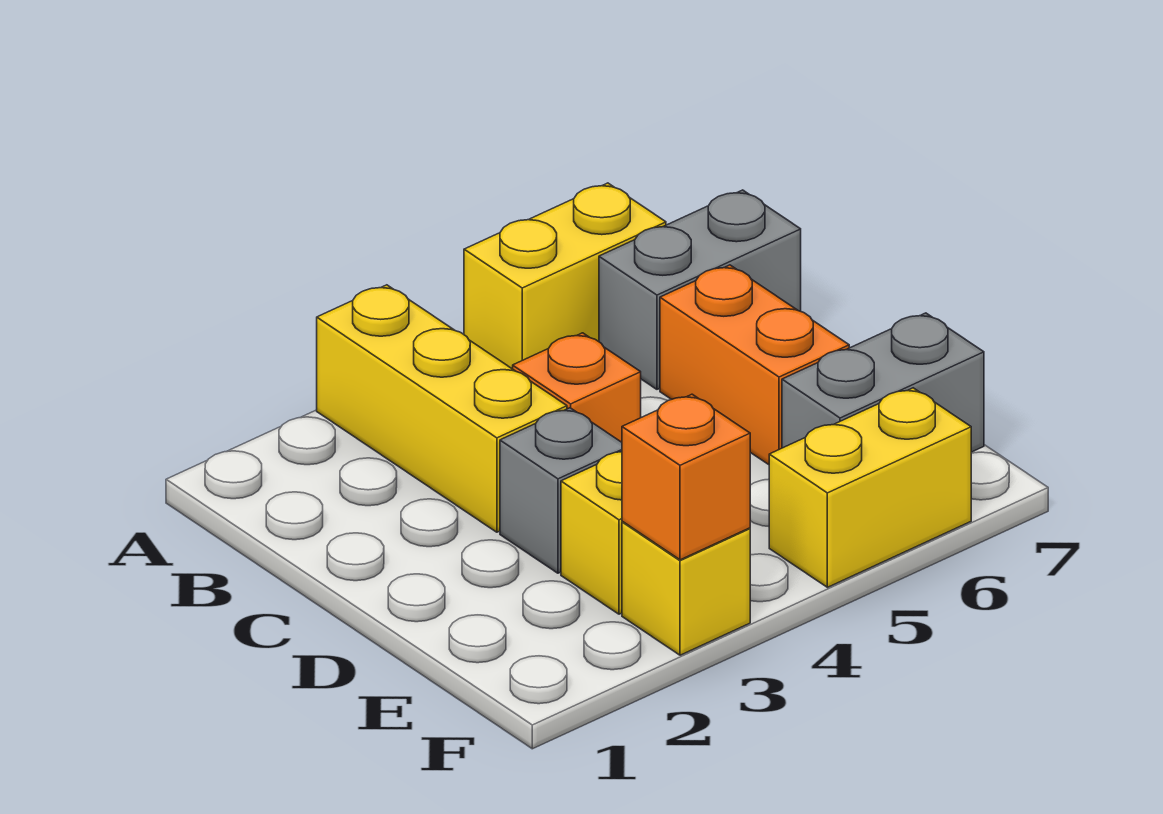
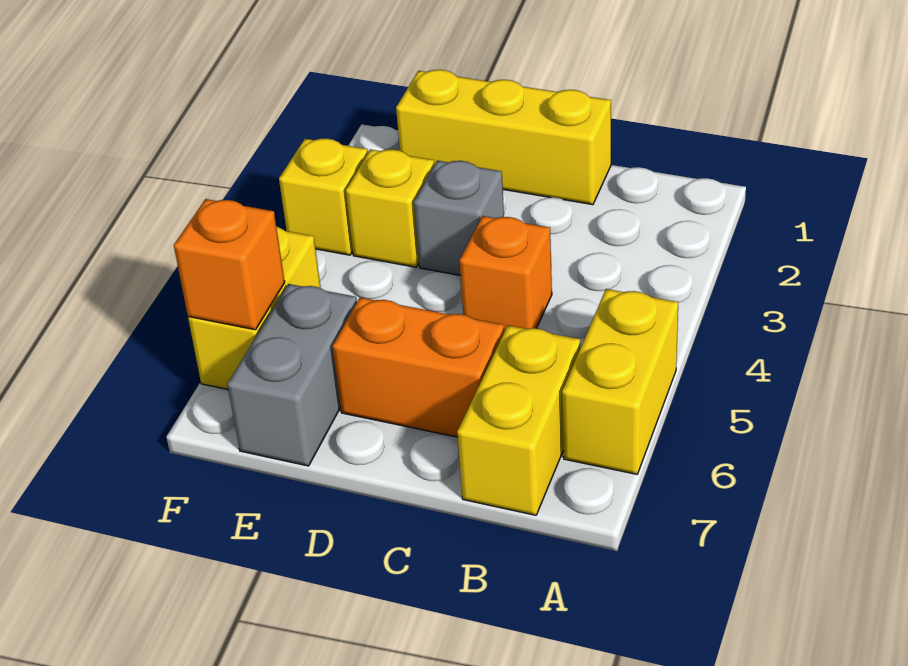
yellow brick A3:C3 level 1 -> yellow brick C1:E1 level 1
grey brick B6:B7 level 1 -> yellow brick B6:B7 level 1
orange brick F3 level 2 -> orange brick F6 level 2

